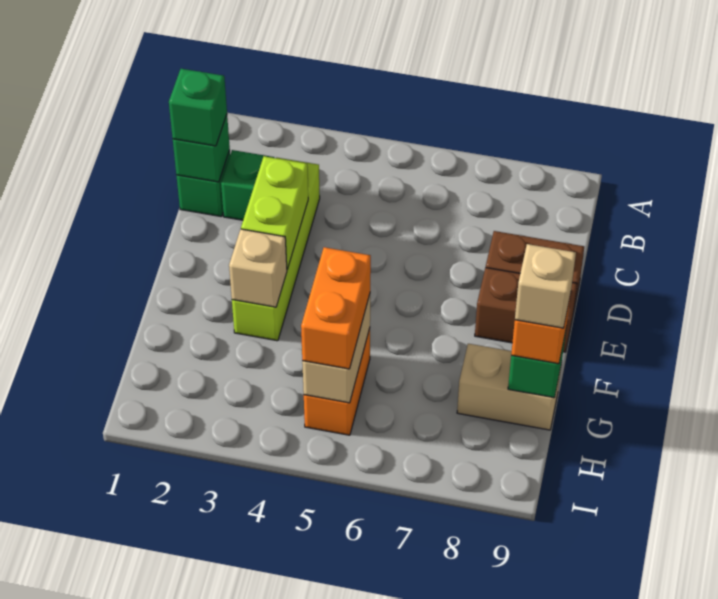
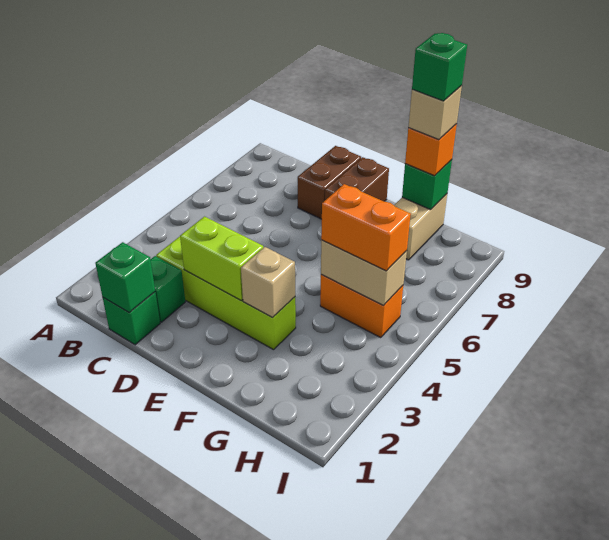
green brick C1 level 3 -> green brick G9 level 5

